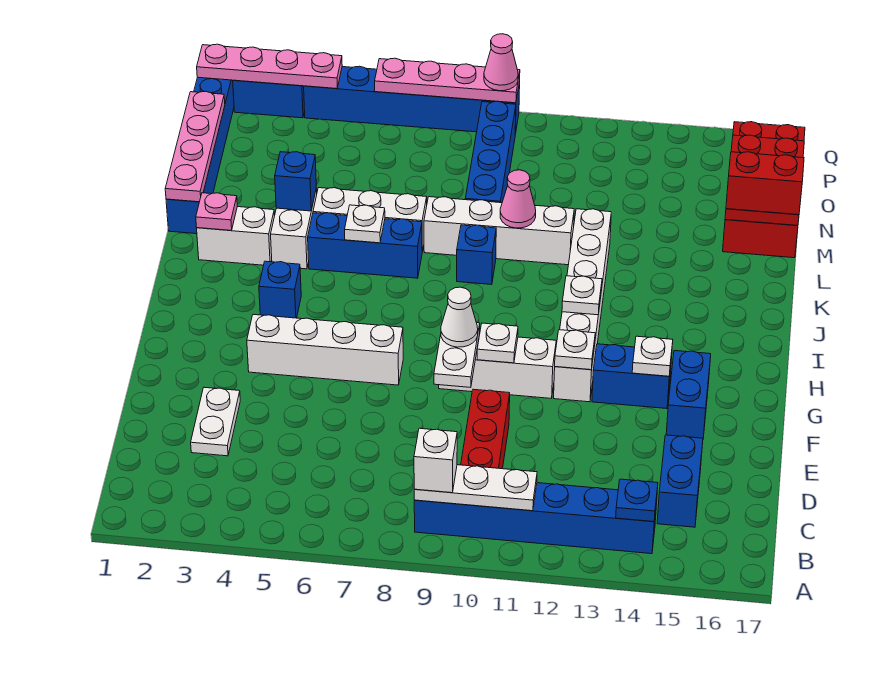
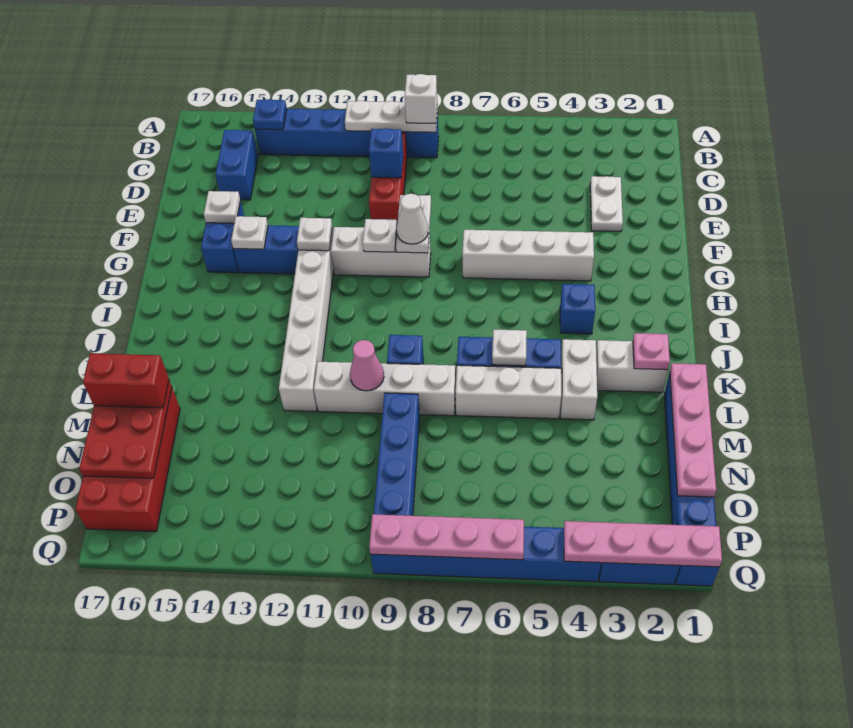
white plate I12 level 2 -> white plate F15 level 2
blue brick L4 level 2 -> blue brick D10 level 2
pink cone Q9 level 3 -> none

